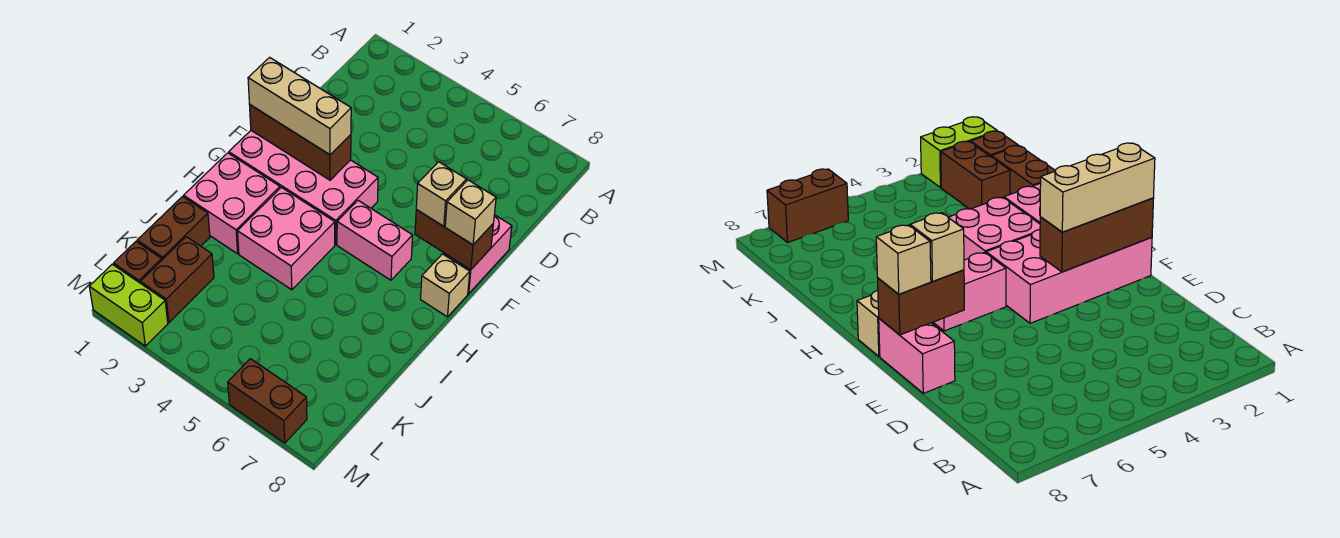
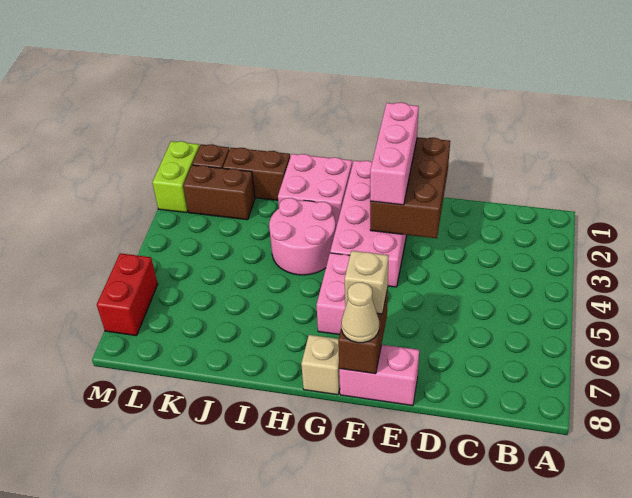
brown brick F1:F3 level 2 -> brown brick E1:F3 level 2
tan brick F1:F3 level 3 -> pink brick F1:F3 level 3
tan brick F8 level 3 -> tan cone F8 level 3
pink brick H3:I4 level 1 -> pink round brick H3:I4 level 1
brown brick M6:M7 level 1 -> red brick M6:M7 level 1

